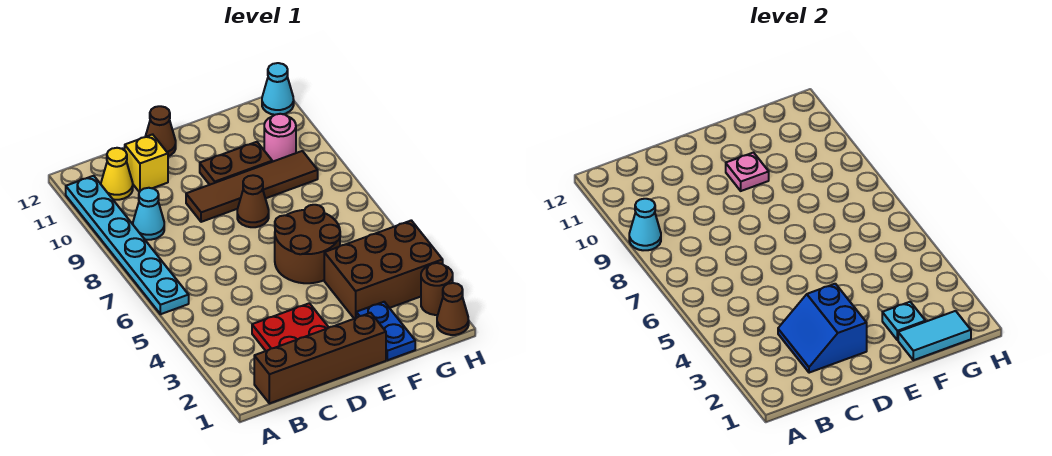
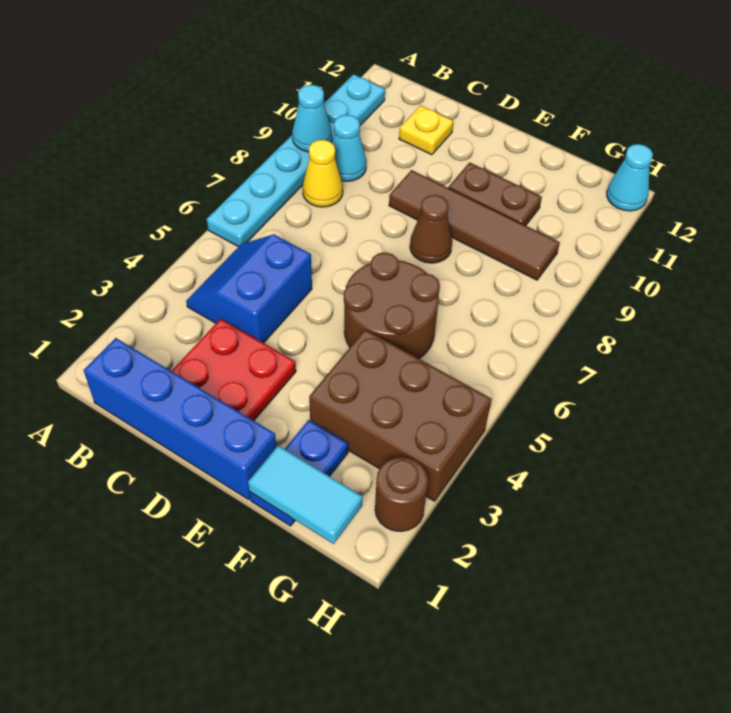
brown brick B1:E1 level 1 -> blue brick B1:E1 level 1
yellow cone B11 level 1 -> yellow cone B8 level 1
blue slope C2:D3 level 2 top D -> blue slope B4:C5 level 1 top C
yellow brick C11 level 1 -> yellow plate C11 level 1
brown cone D12 level 1 -> none
pink plate E10 level 2 -> none
cyan plate F2 level 2 -> none
pink round brick G10 level 1 -> none
brown cone H1 level 1 -> none

